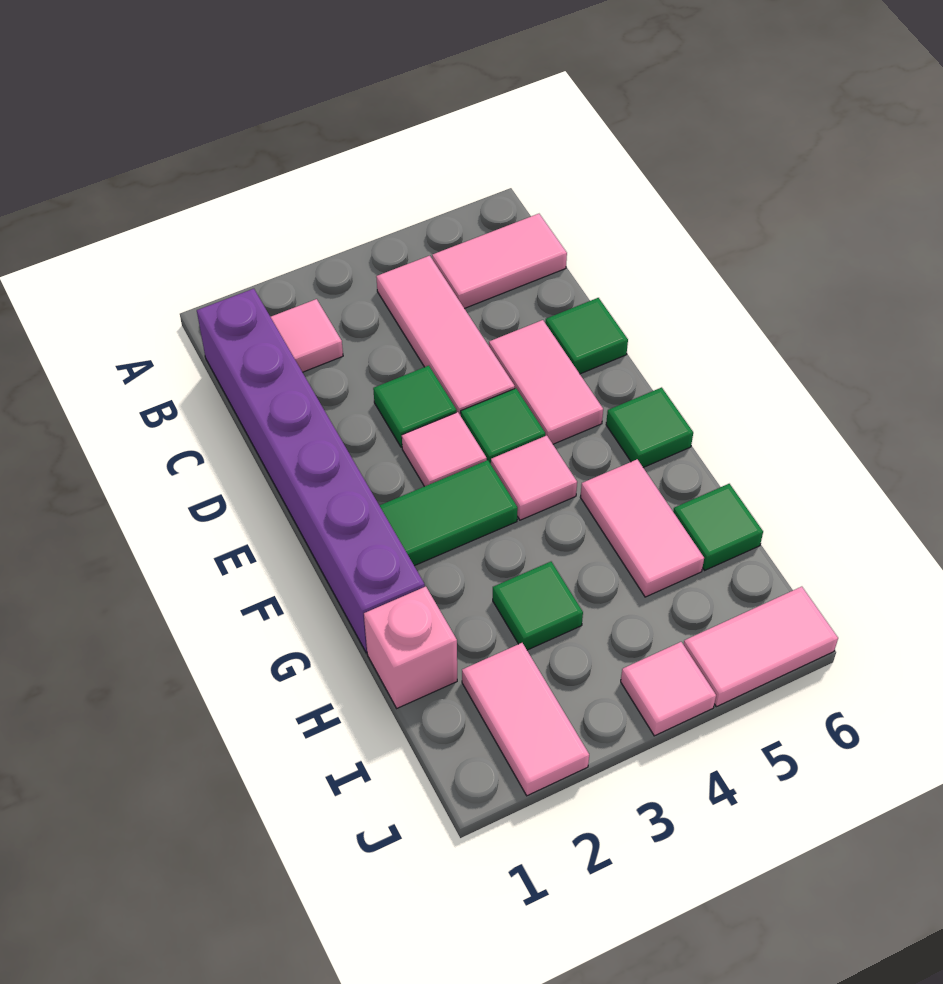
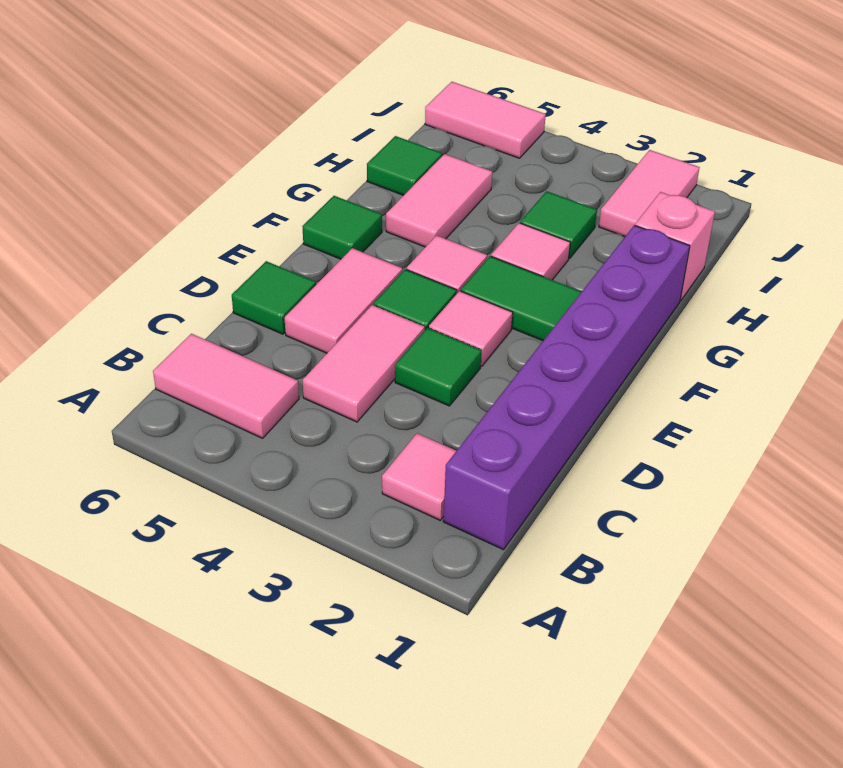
pink tile B4:D4 level 1 -> pink tile C4:D4 level 1
pink tile J4 level 1 -> pink tile G3 level 1

